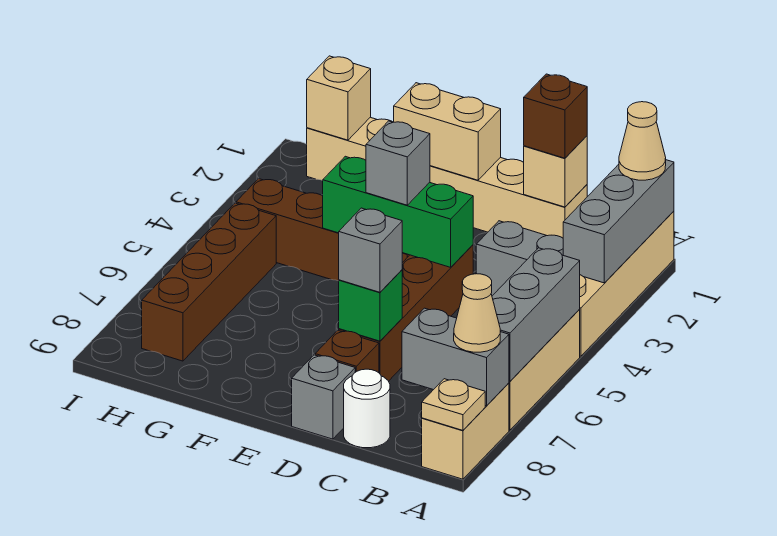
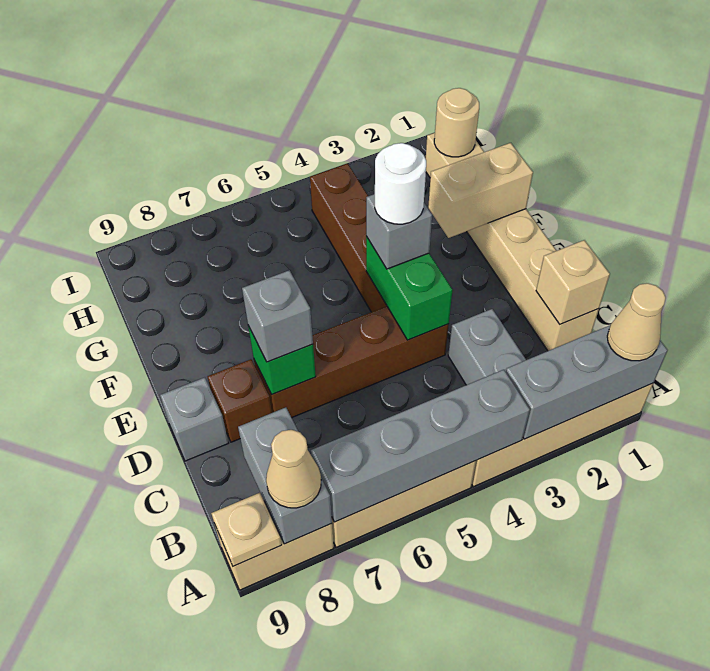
grey brick A5:A7 level 2 -> grey brick A4:A7 level 2
brown brick C1 level 3 -> none
white round brick C9 level 1 -> white round brick E4 level 4
green brick D4:F4 level 2 -> green brick D4:E4 level 2
tan brick E1:F1 level 2 -> tan brick F1:F2 level 2
tan brick H1 level 2 -> tan round brick H1 level 2
brown brick H5:H8 level 1 -> none

